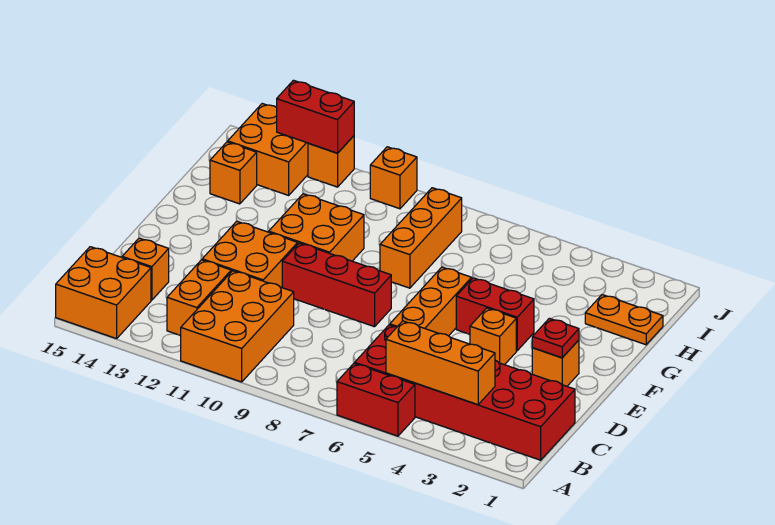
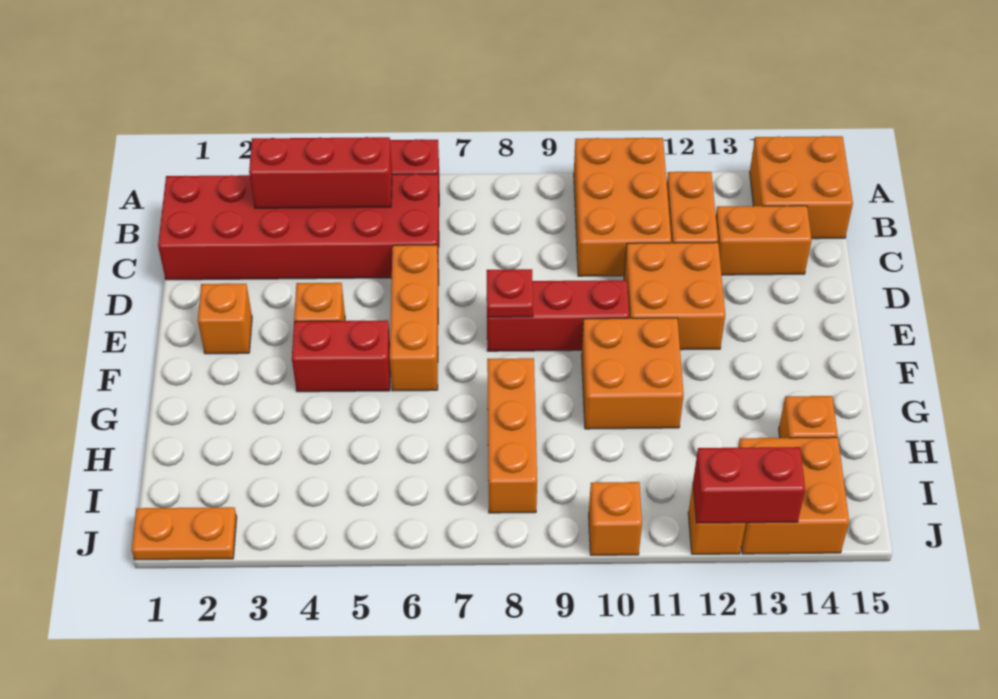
orange brick B3:B5 level 2 -> red brick B3:B5 level 2
orange brick C14 level 1 -> orange brick C13:C14 level 1
red plate E2 level 2 -> red plate E8 level 2
orange plate H1:H2 level 1 -> orange plate J1:J2 level 1

